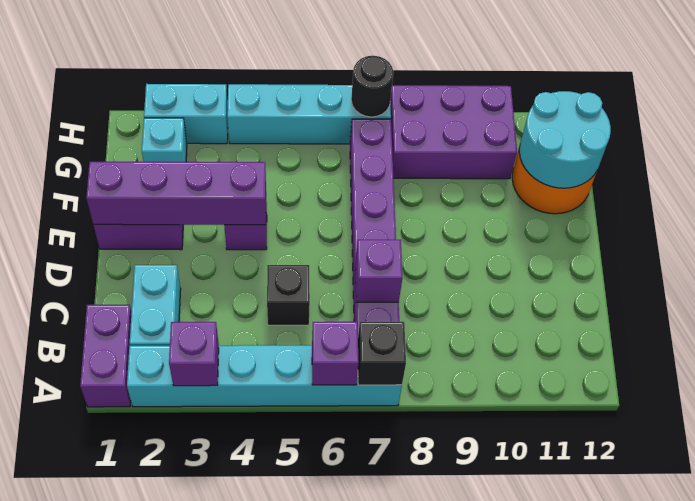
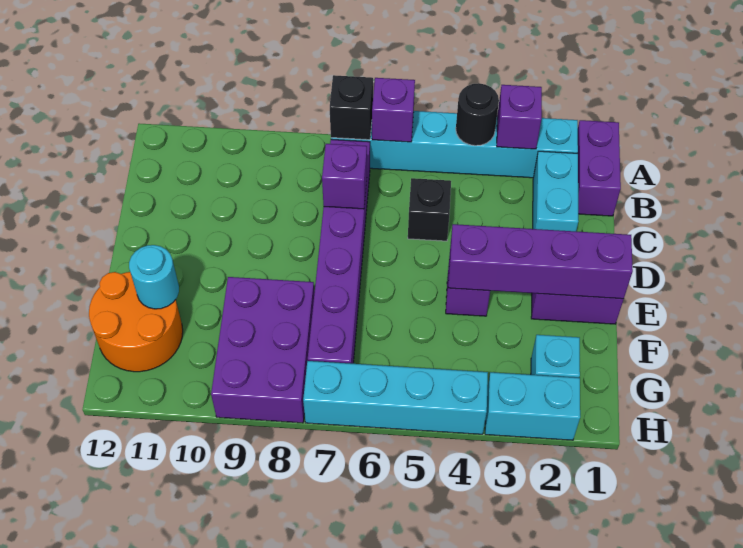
cyan round brick F11:G12 level 2 -> cyan round brick F11 level 2
purple brick G8:H10 level 1 -> purple brick F8:H9 level 1
black round brick H7 level 2 -> black round brick A4 level 2

